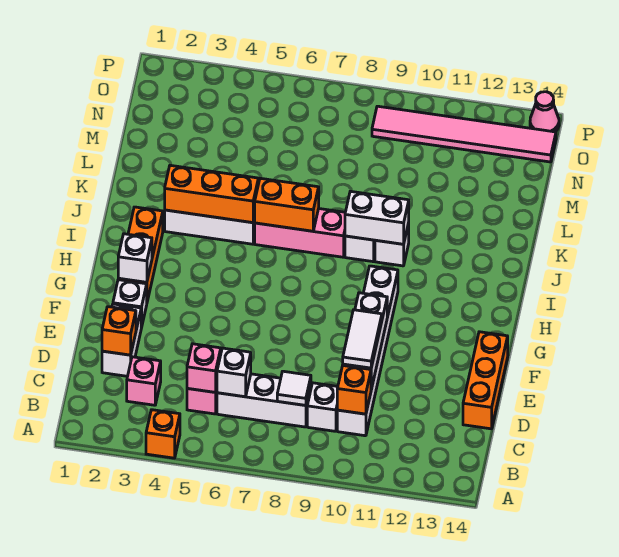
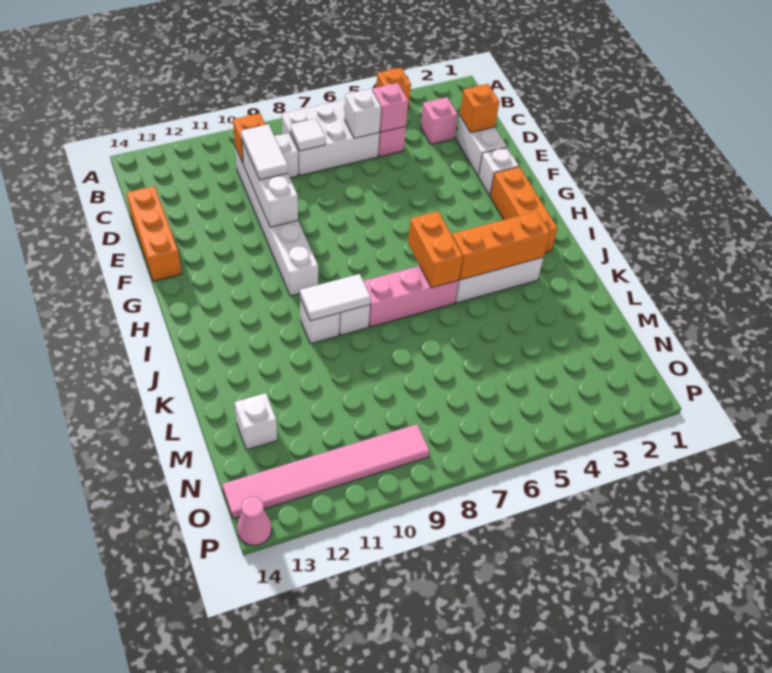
white brick C6:C8 level 1 -> white brick B6:C8 level 1
white brick G2 level 2 -> white brick M13 level 1
orange brick J6:J7 level 2 -> orange brick I6:J6 level 2
white brick J9:J10 level 2 -> white tile J9:J10 level 2

